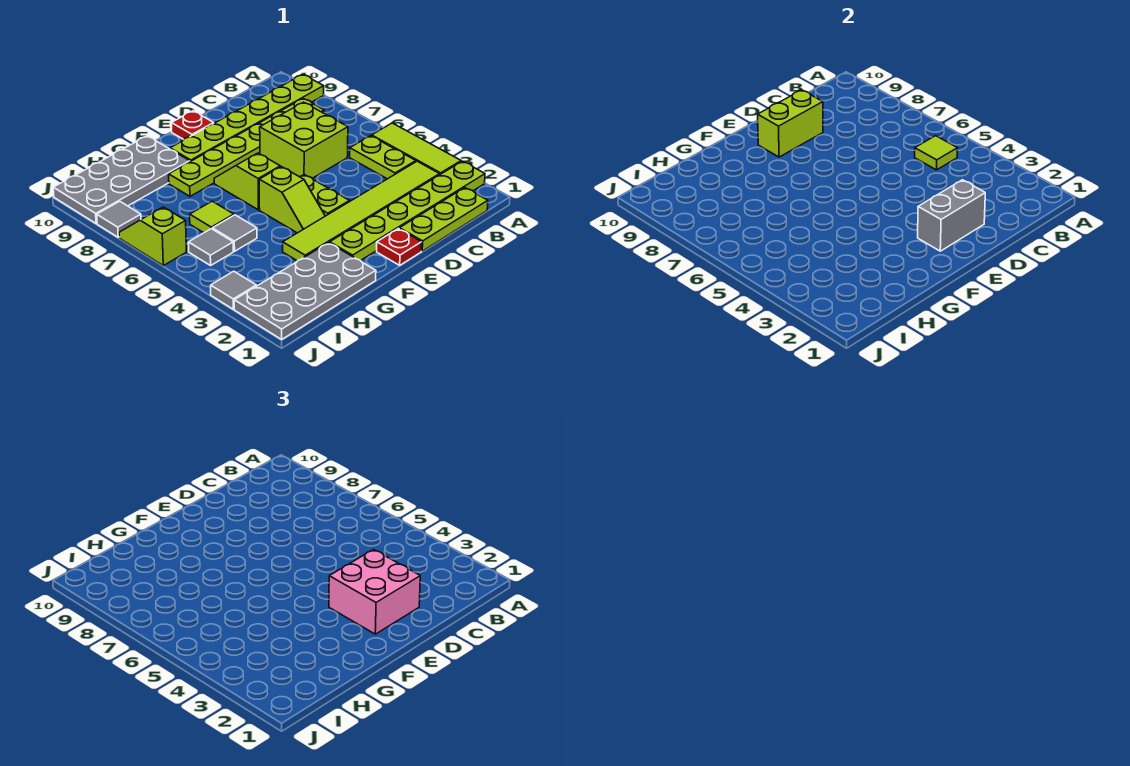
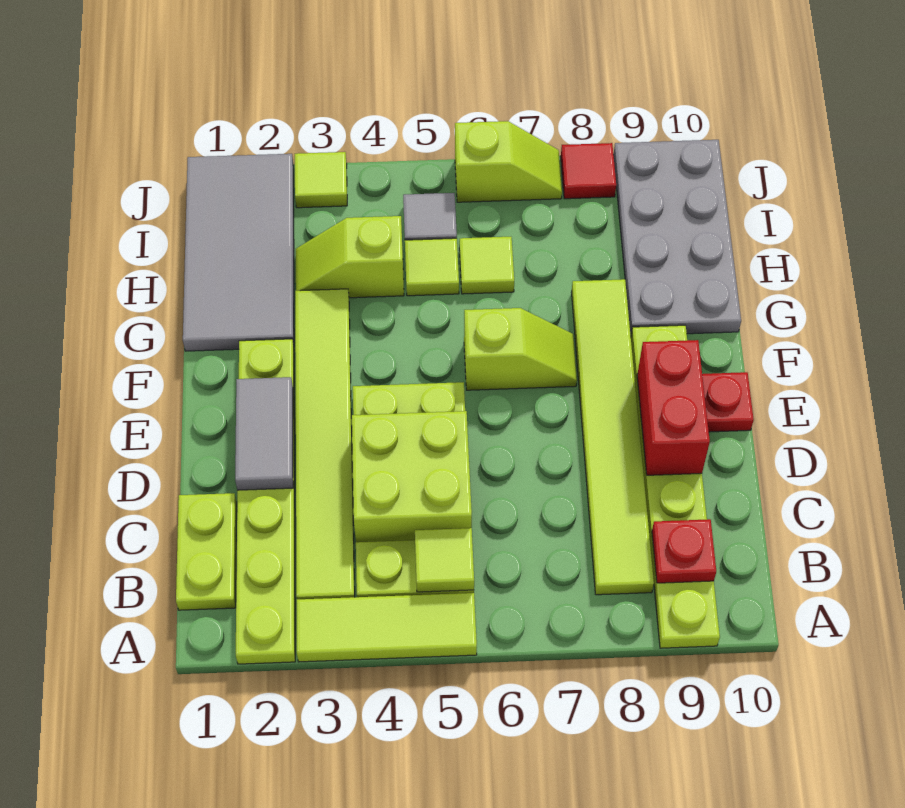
lime plate B1:D1 level 1 -> lime plate B1:C1 level 1
lime plate B8:G8 level 1 -> lime tile B8:G8 level 1
lime brick C6:D7 level 1 -> lime brick C4:D5 level 1
grey brick D2:E2 level 2 -> grey tile D2:E2 level 2
pink brick D2:E3 level 3 -> none
lime brick D9:E9 level 2 -> red brick D9:E9 level 2
red plate E1 level 1 -> red plate B9 level 2
lime slope F4:F5 level 1 top 5 -> lime slope H3:H4 level 1 top 4
grey plate G1:J2 level 1 -> grey tile G1:J2 level 1
grey tile H5 level 1 -> lime tile H5 level 1
grey tile J3 level 1 -> lime tile J3 level 1
grey tile J8 level 1 -> red tile J8 level 1

